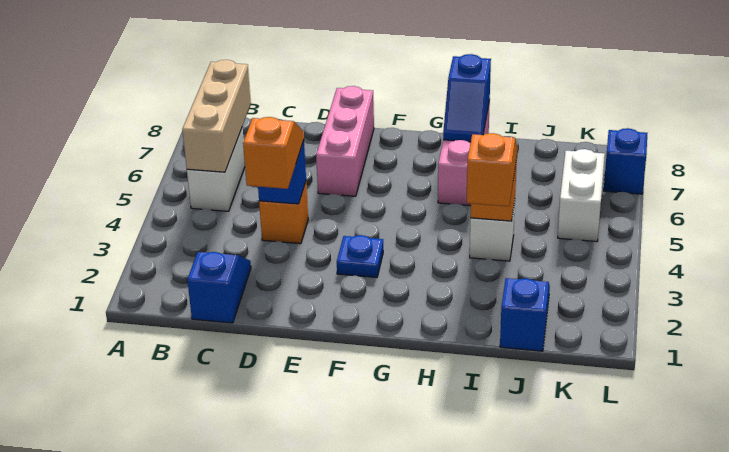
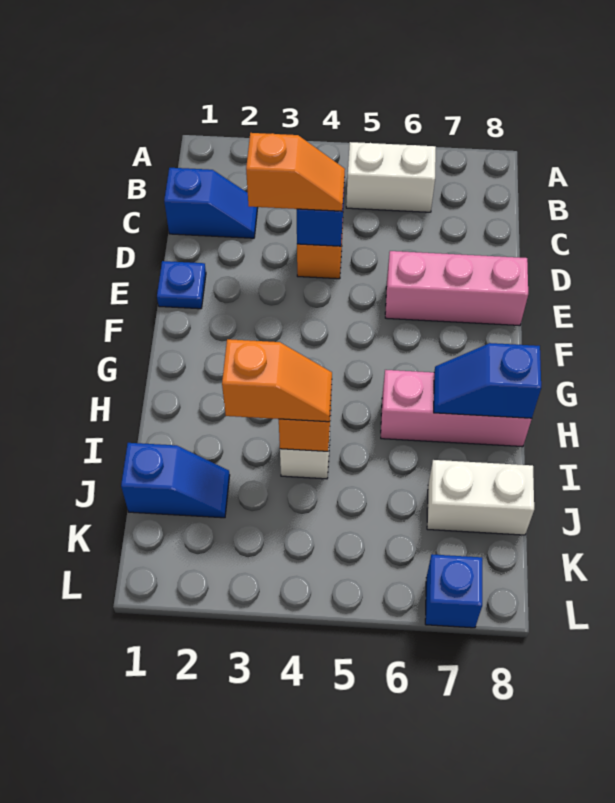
tan brick B5:B7 level 2 -> none
blue plate F3 level 1 -> blue plate E1 level 1
white brick K5:K6 level 1 -> white brick J7:J8 level 1

